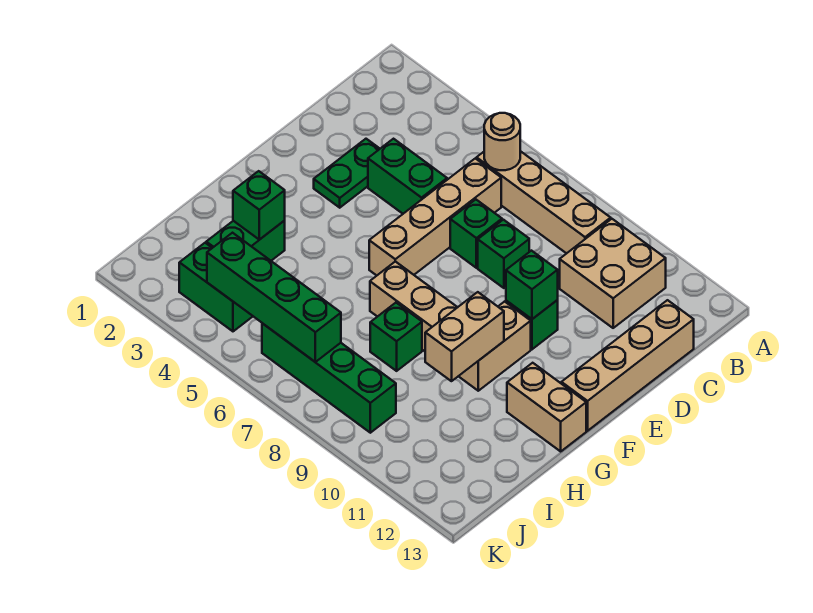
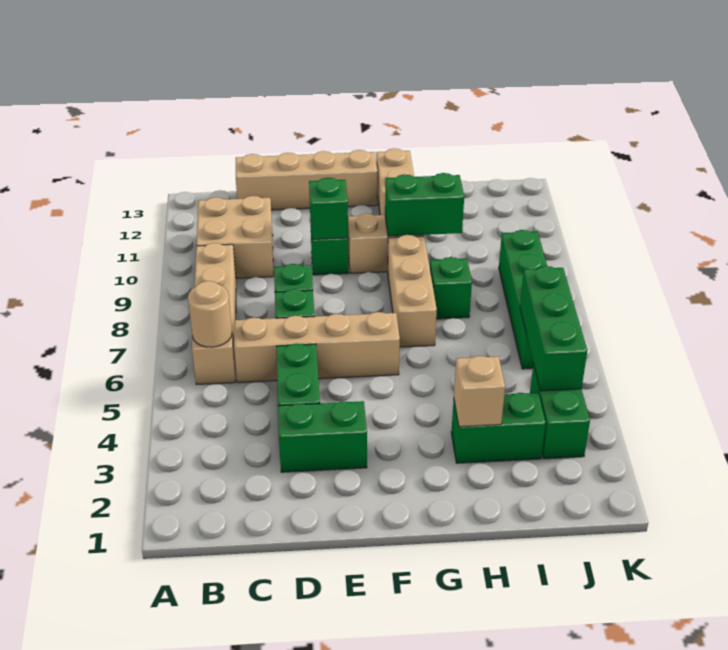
green plate D3:E3 level 1 -> green brick D3:E3 level 1
tan brick G10:H10 level 2 -> green brick G10:H10 level 2
green brick H3 level 2 -> tan brick H3 level 2
green brick J4:J7 level 2 -> green brick J4:J6 level 2

